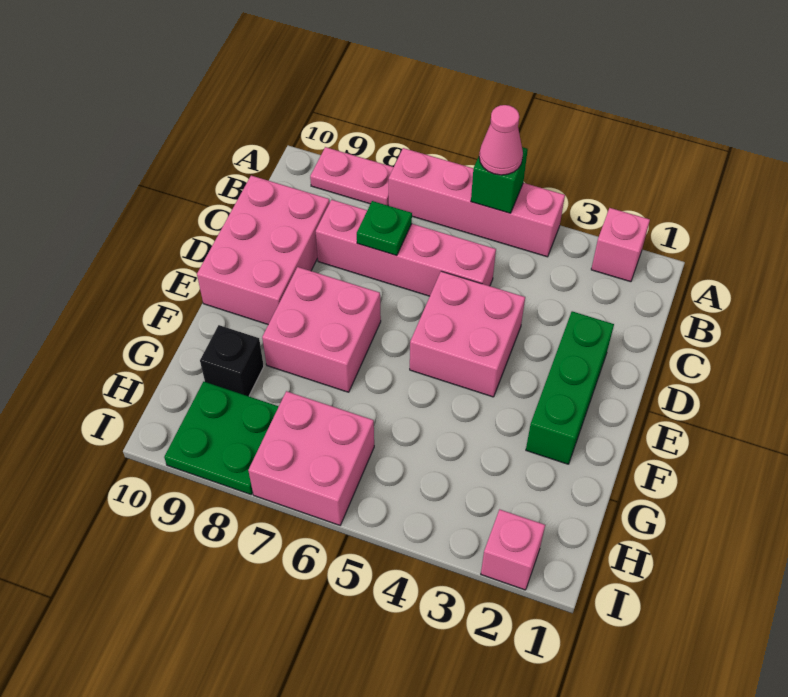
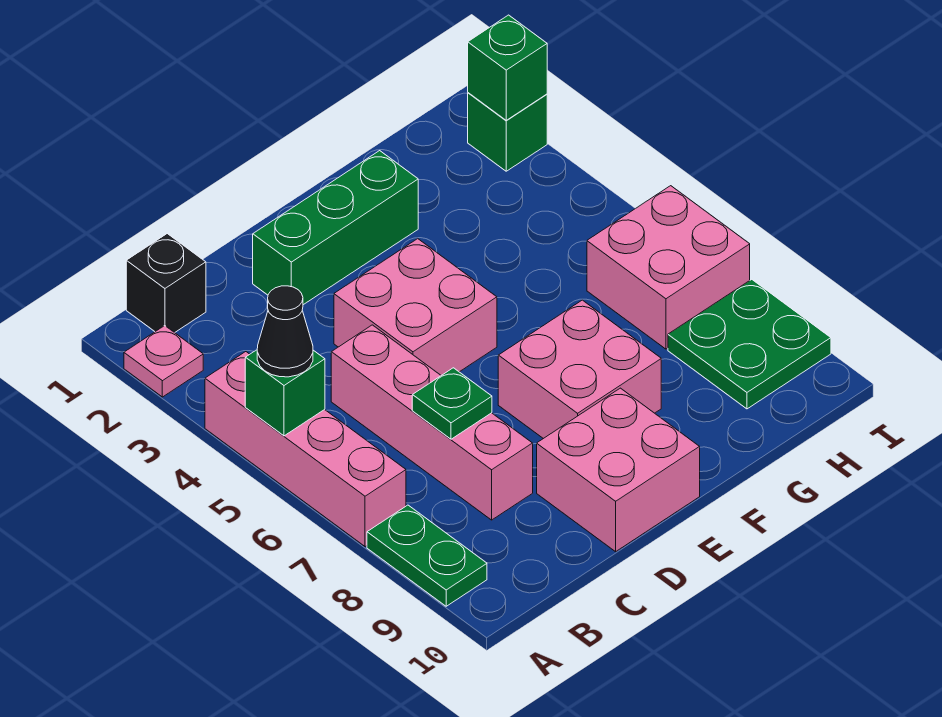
pink brick A2 level 1 -> pink plate A2 level 1
pink cone A5 level 3 -> black cone A5 level 3
pink plate A8:A9 level 1 -> green plate A8:A9 level 1
pink brick C9:E10 level 1 -> pink brick D9:E10 level 1
black brick G9 level 1 -> black brick B1 level 1
pink brick I2 level 1 -> green brick I2 level 1
none -> green brick I2 level 2

